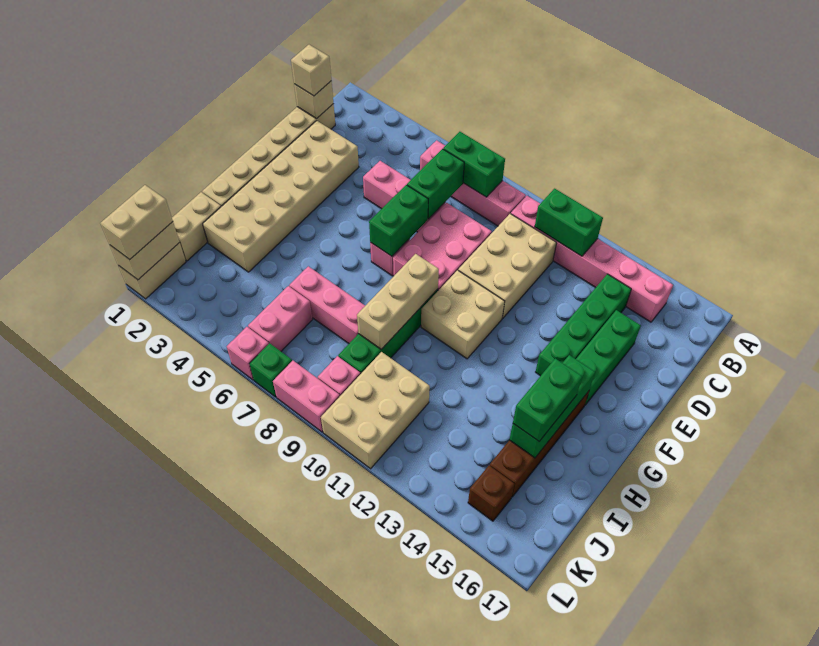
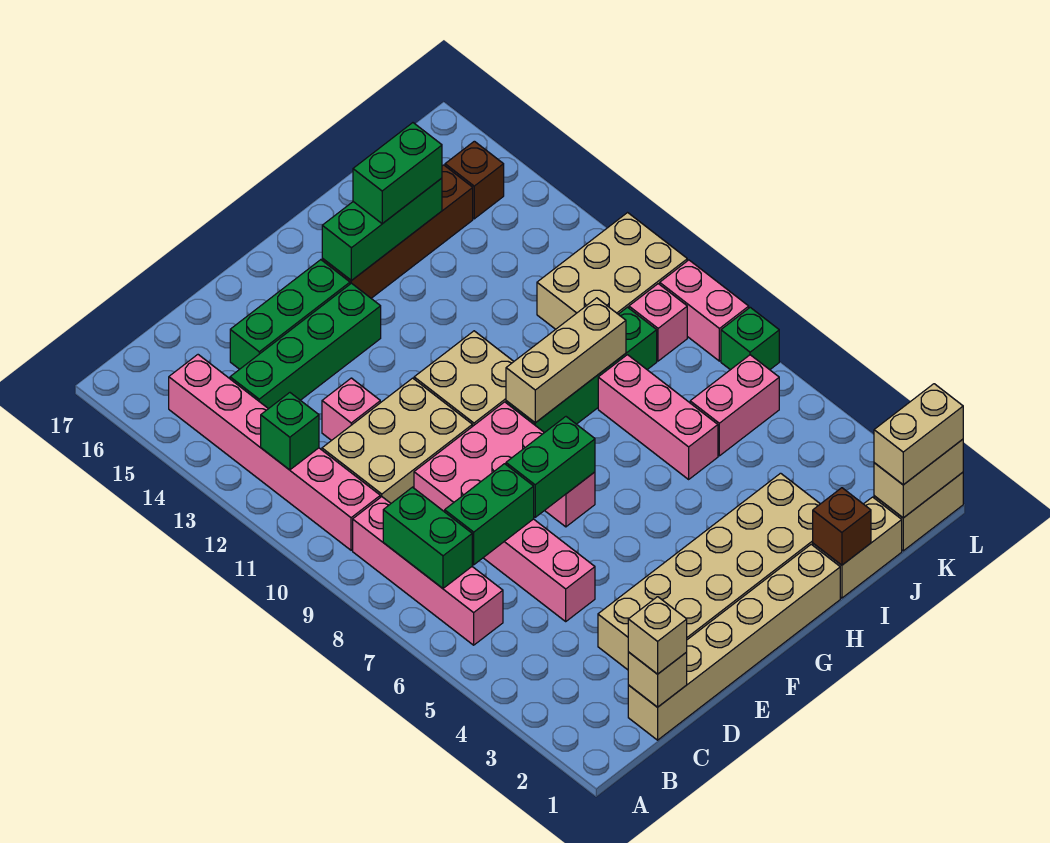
green brick B11:B12 level 2 -> green brick B12 level 2
none -> brown brick I1 level 2
pink brick L6 level 1 -> pink brick D12 level 1

